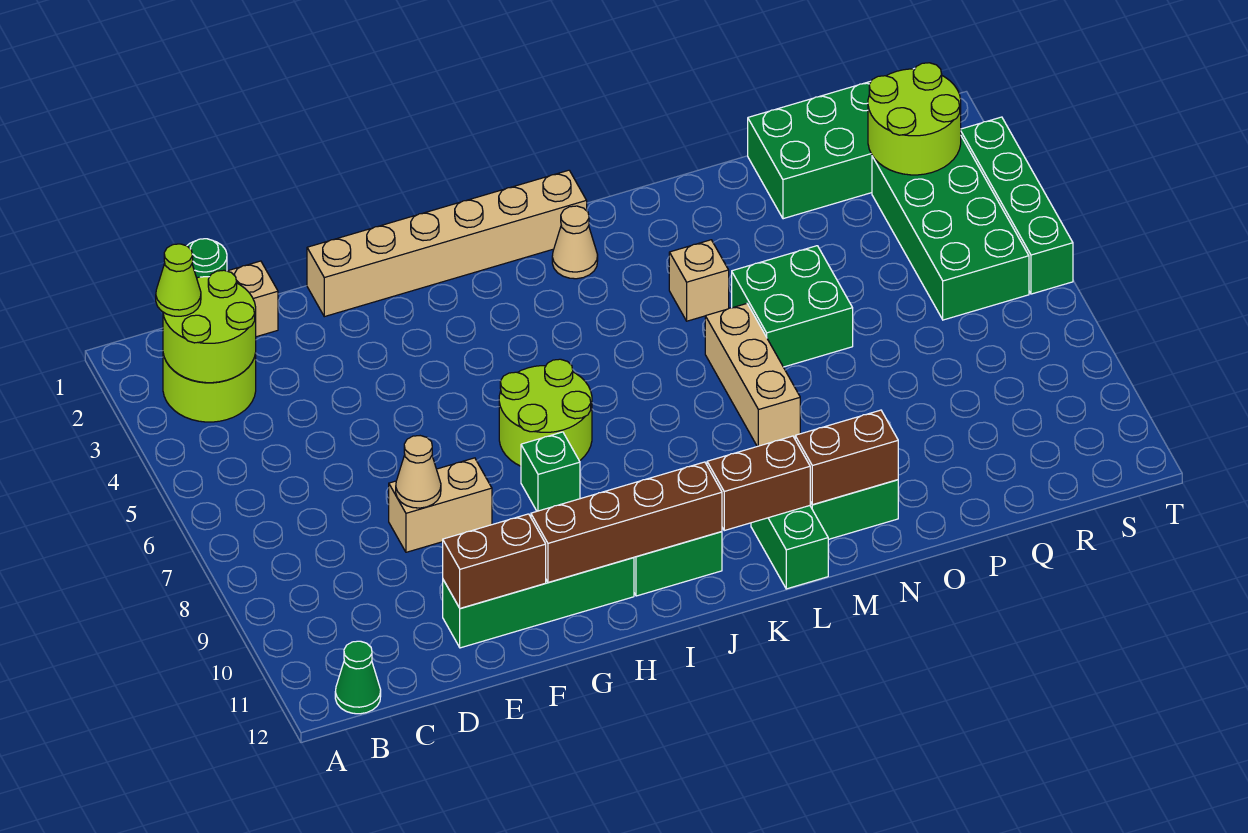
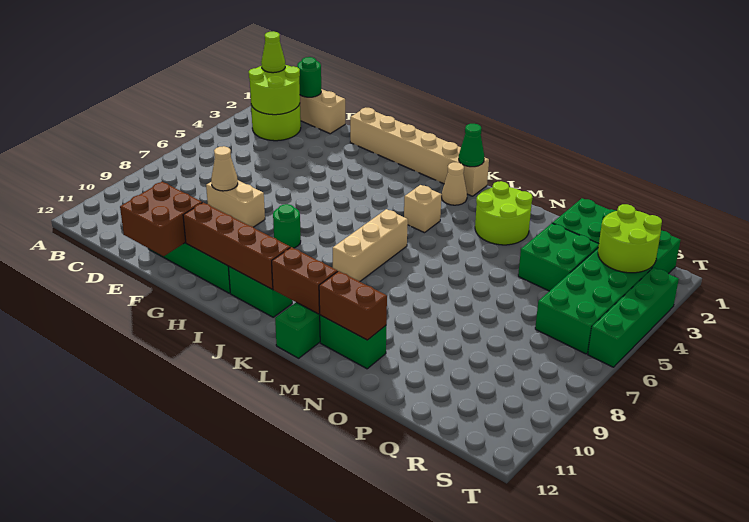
green cone B12 level 1 -> green cone K1 level 2
brown brick E11:F11 level 2 -> brown brick E11:F12 level 2
lime round brick H6:I7 level 1 -> lime round brick M2:N3 level 1
green brick H8 level 1 -> green round brick H8 level 1
tan brick M4 level 1 -> tan brick K4 level 1
tan brick M6:M8 level 1 -> tan brick K6:K8 level 1
green brick N5:O6 level 1 -> green brick P3:Q4 level 1

